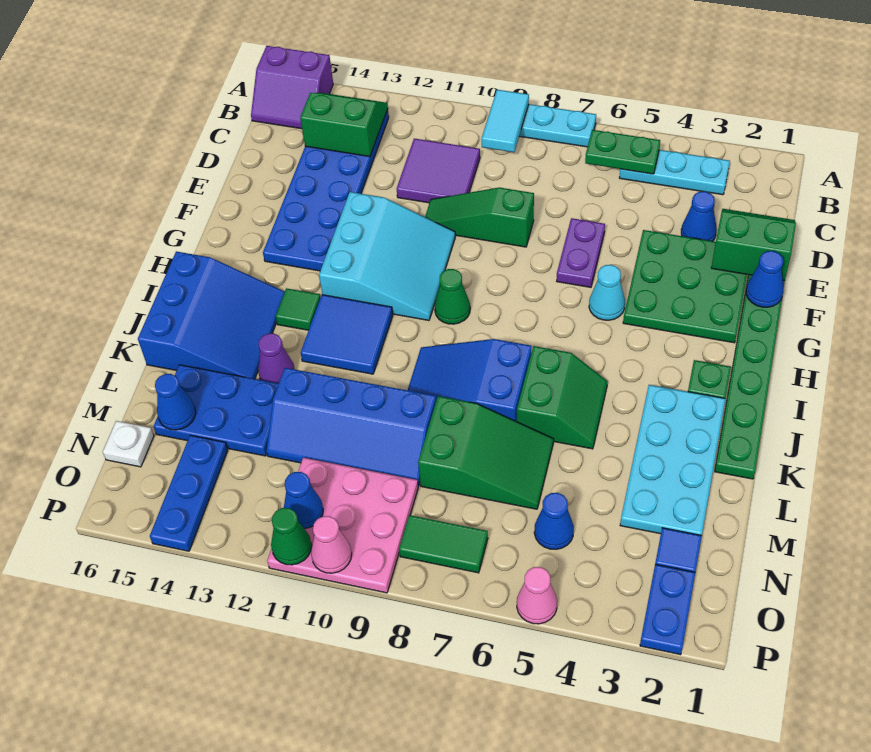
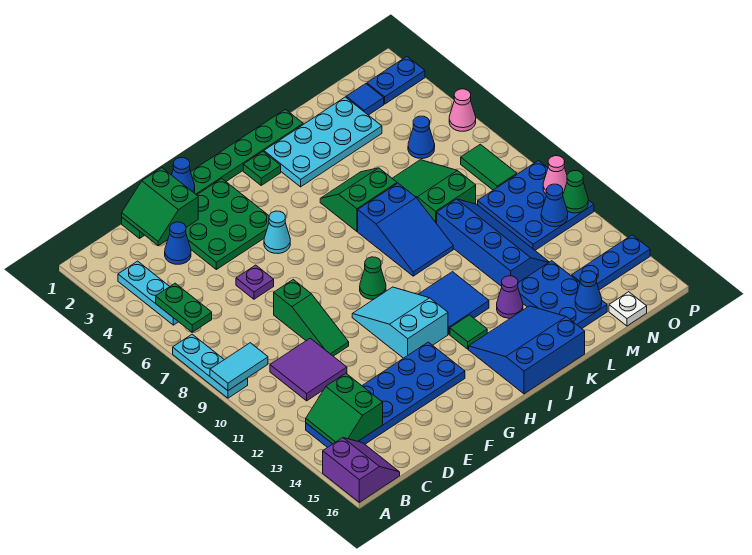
purple plate E6:F6 level 1 -> purple plate E6 level 1
cyan slope F10:H12 level 1 top 12 -> cyan slope G10:H12 level 1 top 12
pink plate N9:P11 level 1 -> blue plate N9:P11 level 1

